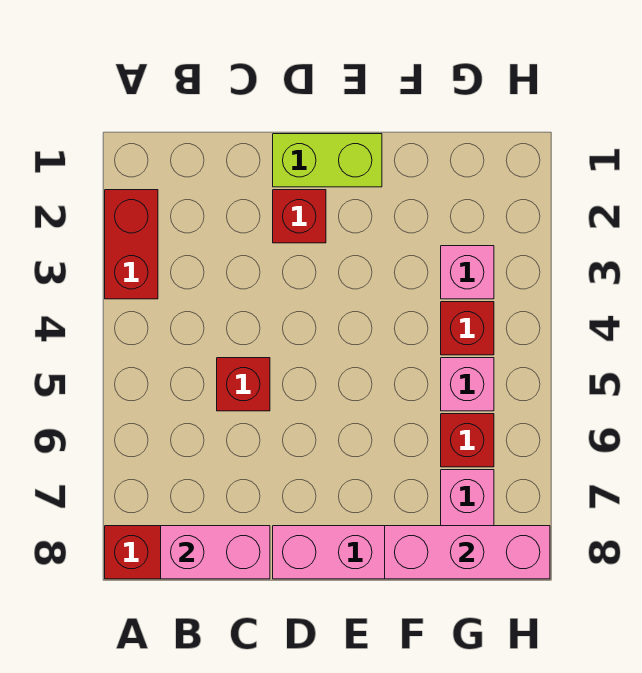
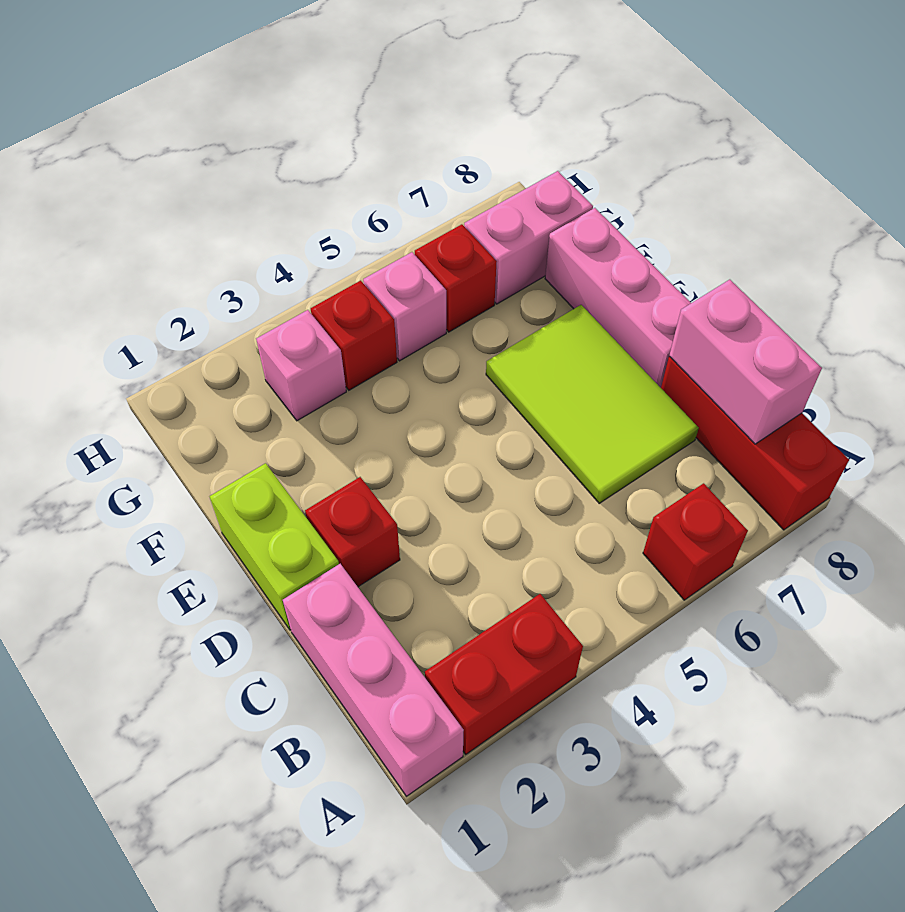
red brick C5 level 1 -> red brick A6 level 1
none -> lime tile C6:E7 level 1
pink brick F8:H8 level 2 -> pink brick A1:C1 level 1

